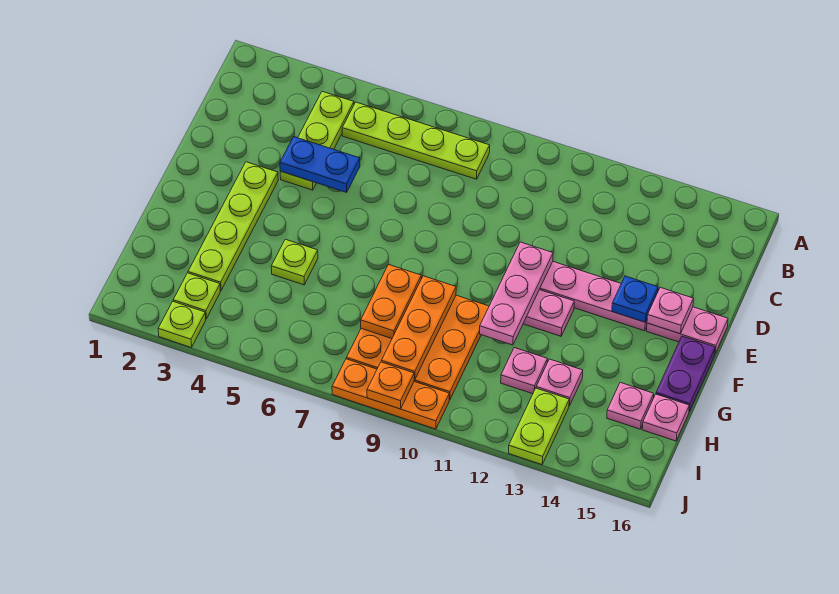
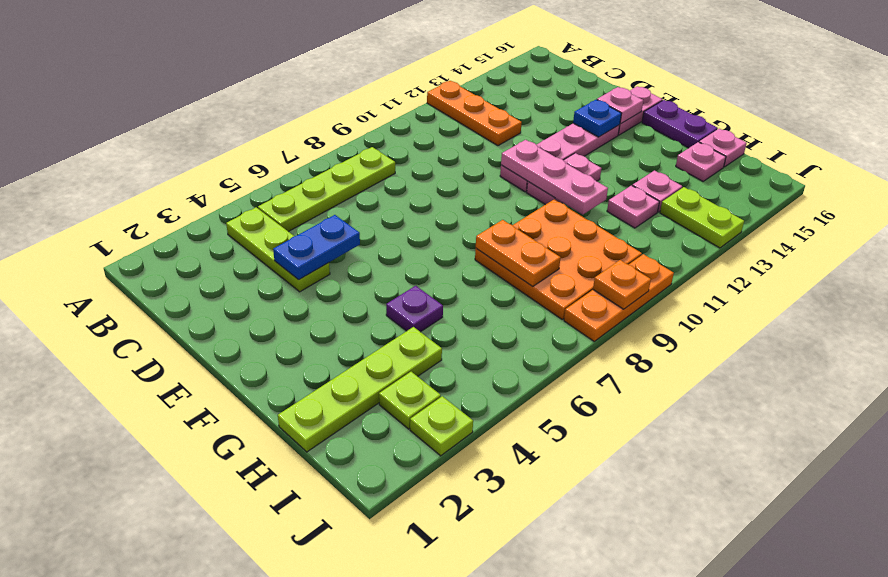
lime plate E3:H3 level 1 -> lime plate H1:H4 level 1
lime plate G5 level 1 -> purple plate G5 level 1
orange plate G9:I9 level 2 -> orange plate A12:C12 level 1

